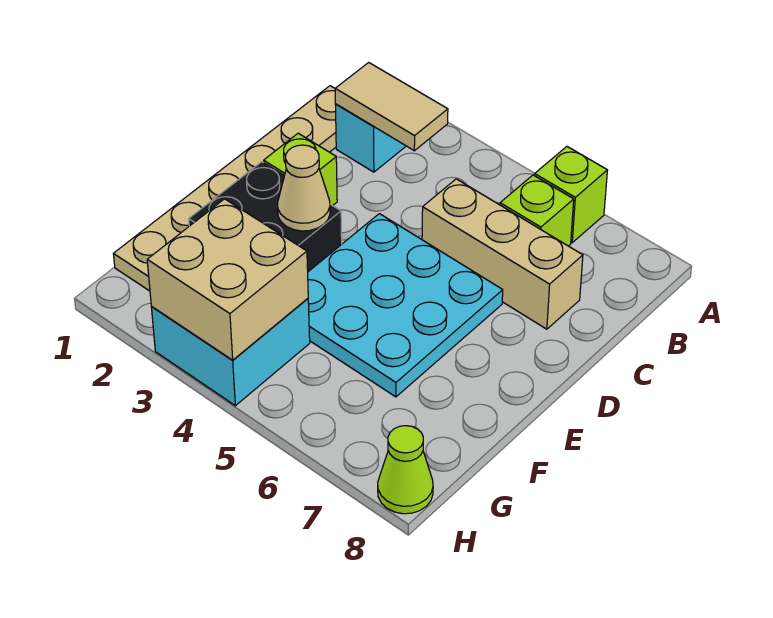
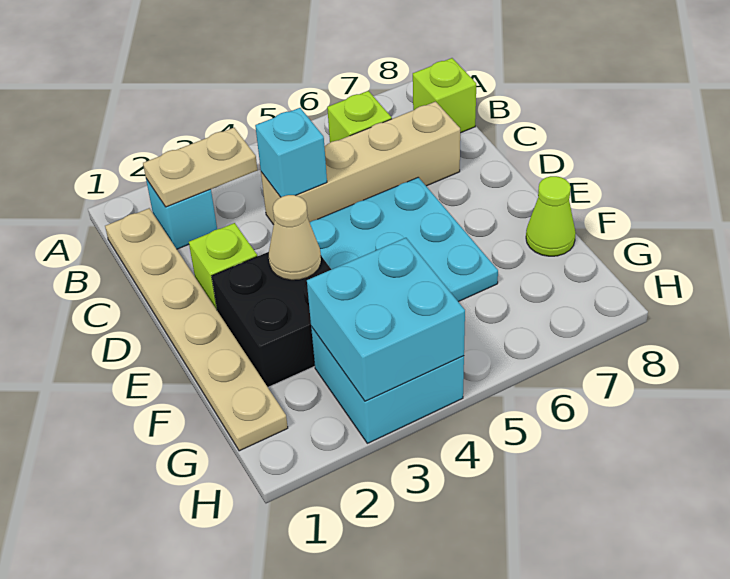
lime brick A6 level 1 -> lime brick B8 level 1
tan tile B2:B3 level 2 -> tan plate B2:B3 level 2
none -> cyan brick C4 level 2
tan brick C5:C7 level 1 -> tan brick C4:C7 level 1
tan brick G3:H4 level 2 -> cyan brick G3:H4 level 2
lime cone H8 level 1 -> lime cone F8 level 1

